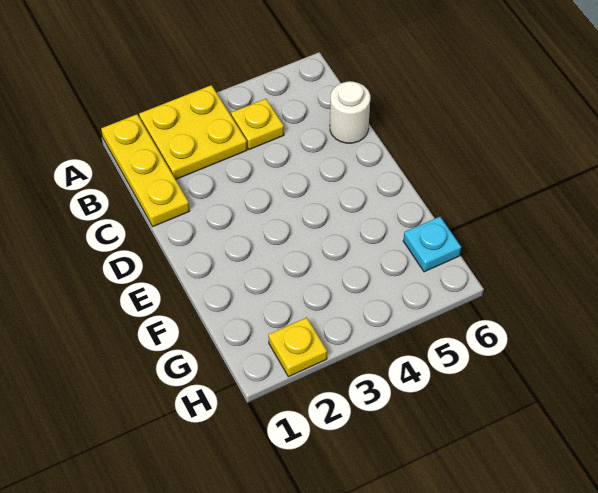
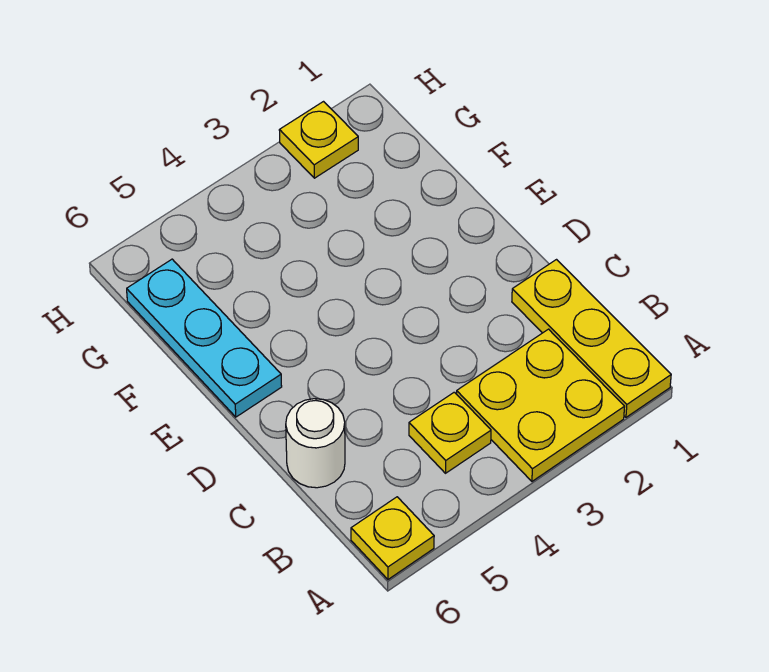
none -> yellow plate A6 level 1
cyan plate G6 level 1 -> cyan plate E6:G6 level 1

